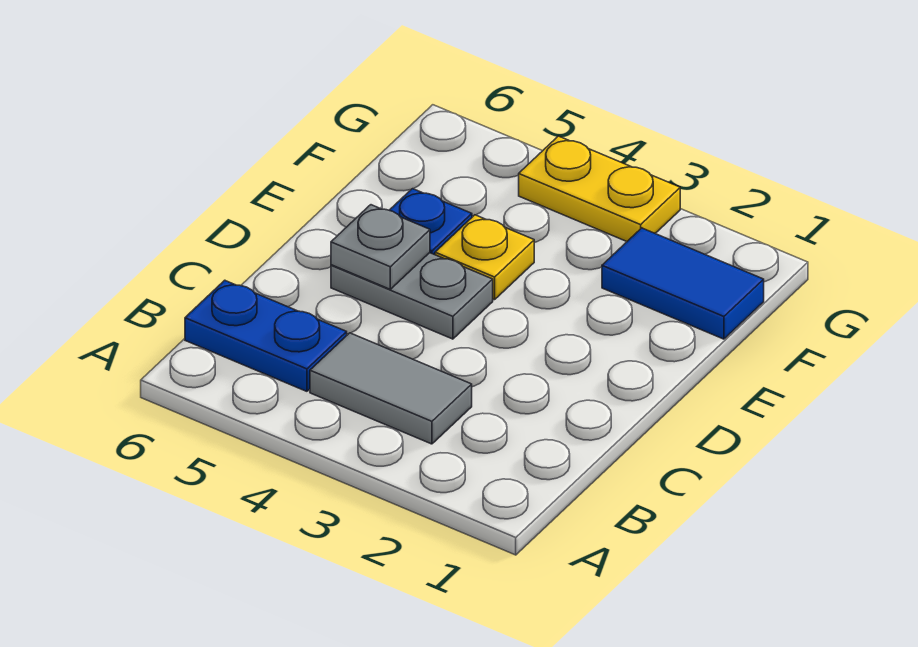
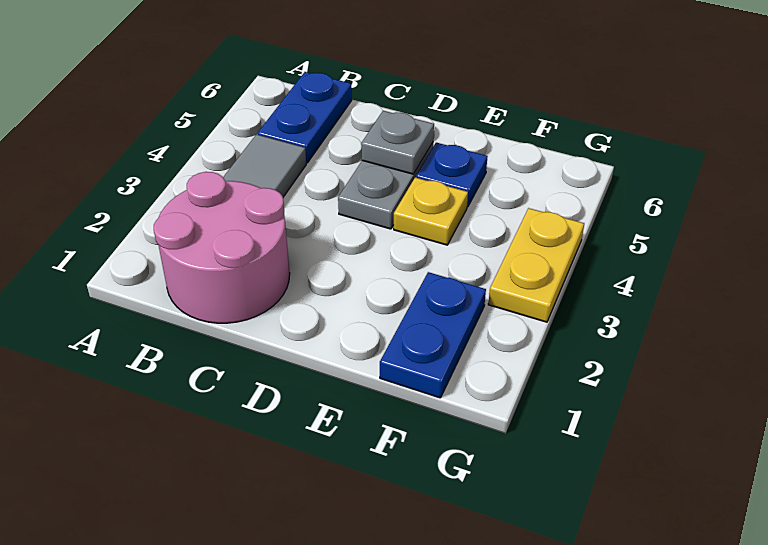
none -> pink round brick B1:C2 level 1
blue tile F1:F2 level 1 -> blue plate F1:F2 level 1

